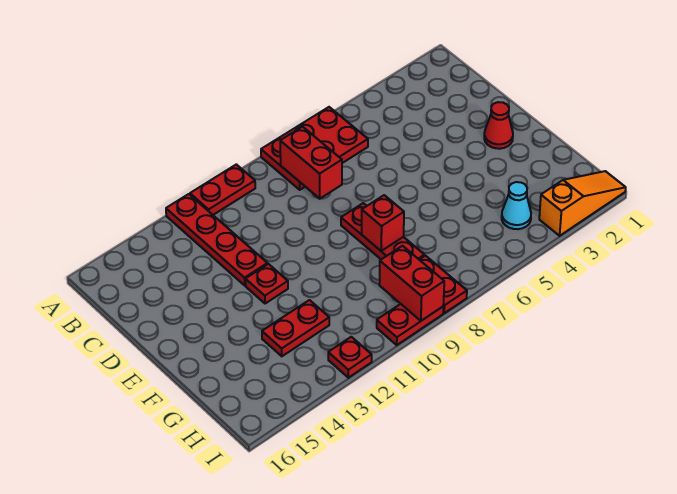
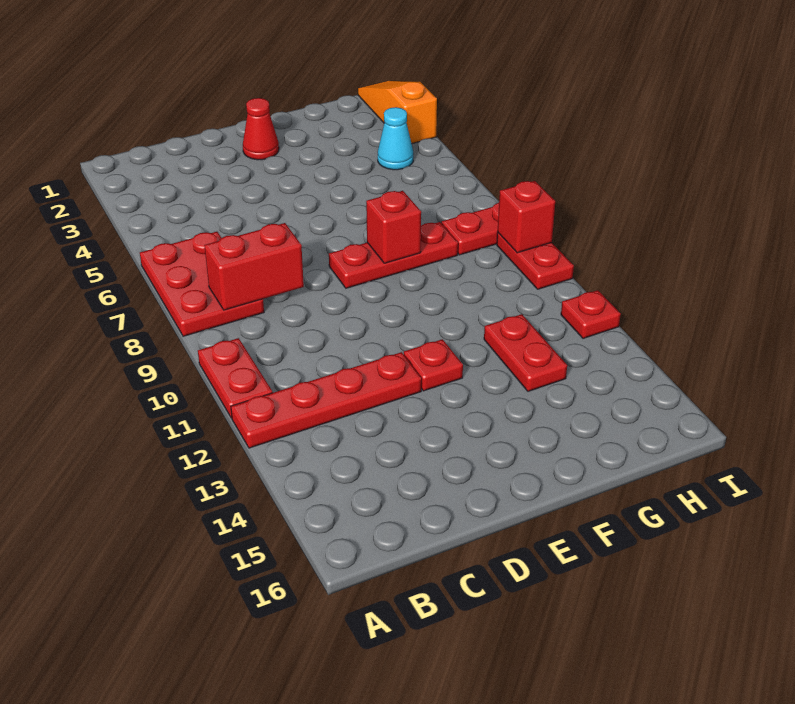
red brick H9:I9 level 2 -> red brick I9 level 2

